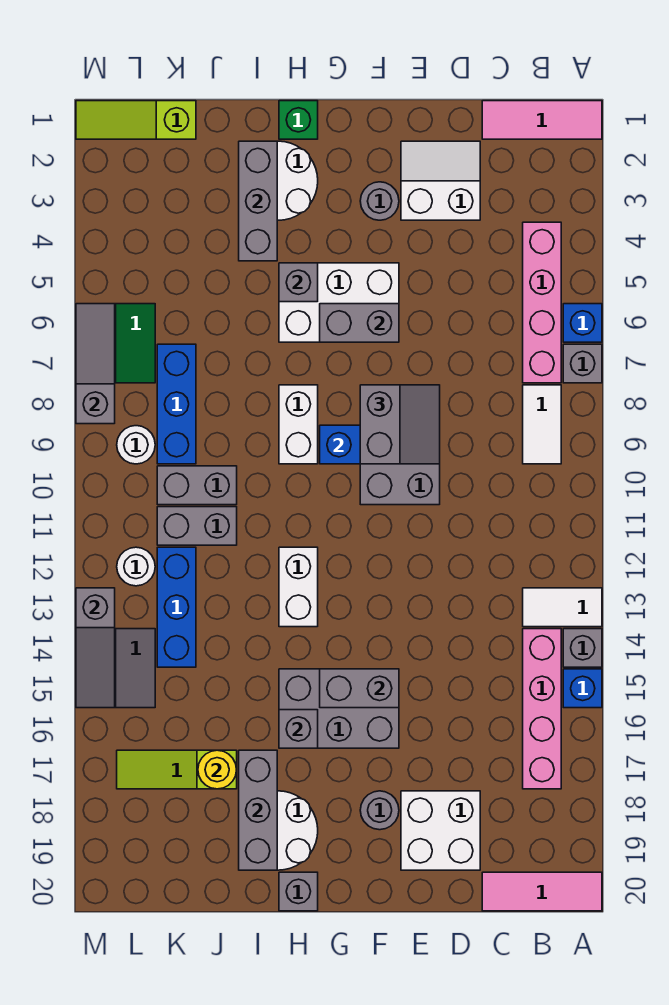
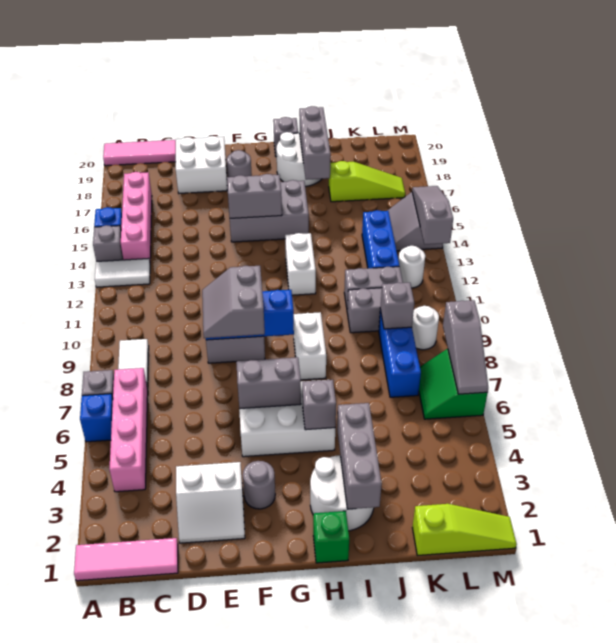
grey brick H16 level 2 -> grey brick K9 level 2
yellow round brick J17 level 2 -> none

